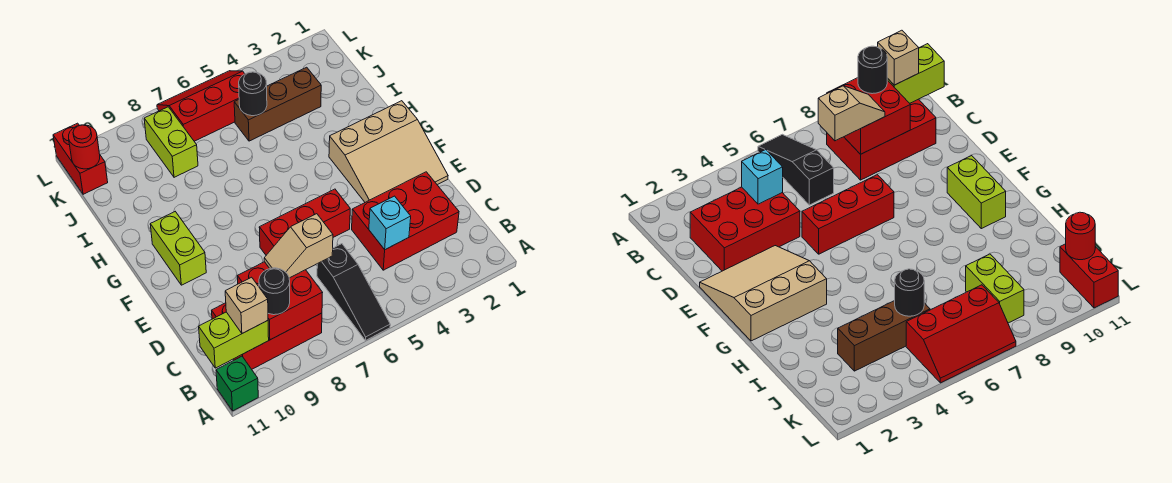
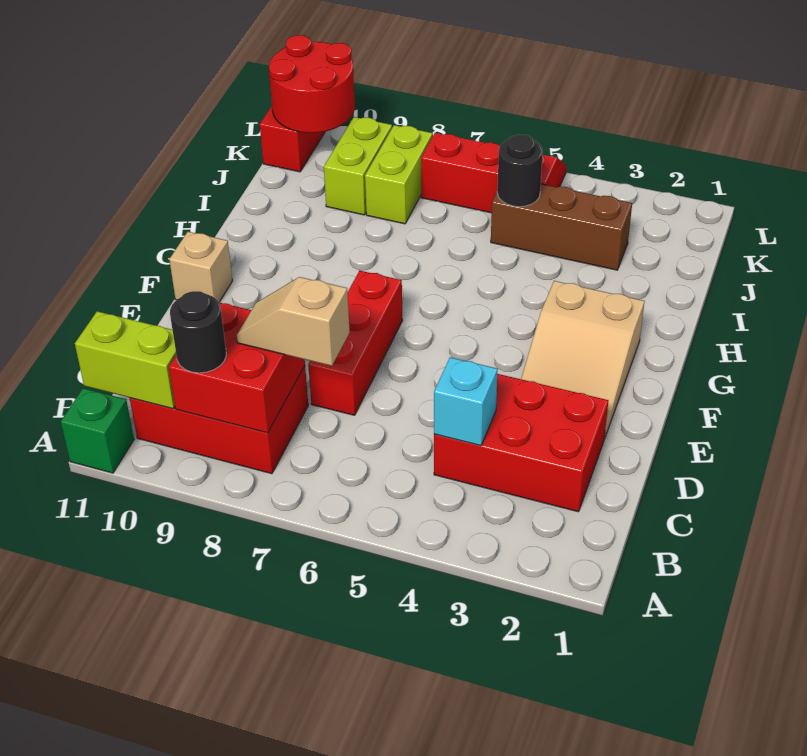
black slope A6:C6 level 1 top C -> none
tan brick B10 level 3 -> tan brick F11 level 1
tan slope E1:G3 level 1 top G -> tan slope E2:G3 level 1 top G
red brick E5:E7 level 1 -> red brick D7:F7 level 1
lime brick F10:G10 level 1 -> lime brick J9:K9 level 1
red round brick K11 level 2 -> red round brick K10:L11 level 2

